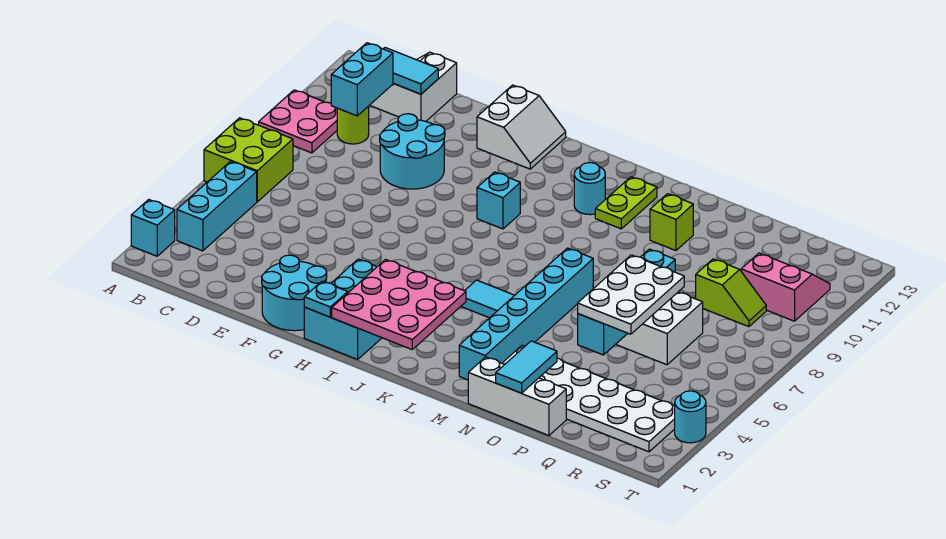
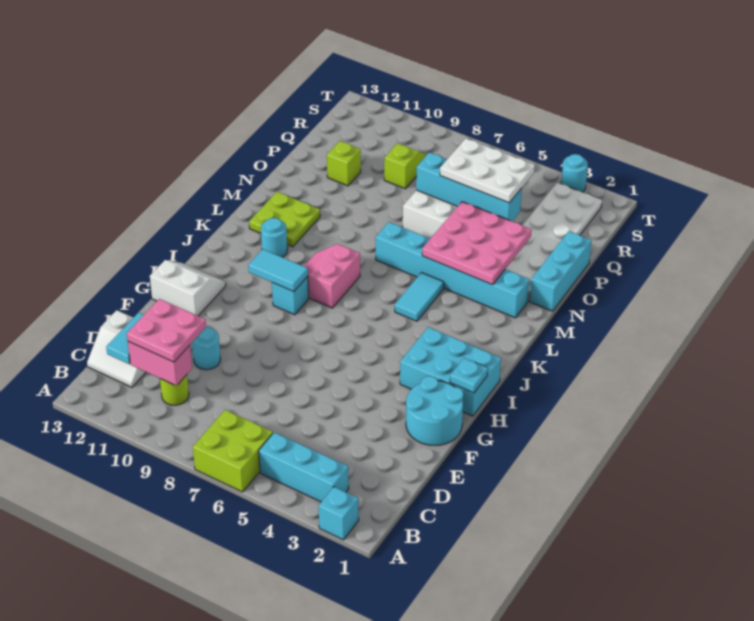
pink plate A9:B10 level 1 -> pink plate C10:D11 level 3
cyan brick C10:C11 level 2 -> pink brick C10:C11 level 2
cyan round brick E9:F10 level 1 -> cyan round brick E10 level 1
pink plate I1:K3 level 2 -> pink plate M3:O5 level 2
lime plate L11:L12 level 1 -> lime plate L11:M12 level 1
white brick N1:P1 level 1 -> cyan brick N1:P1 level 1
lime brick N11 level 1 -> lime brick P11 level 1
cyan tile O1:O2 level 2 -> cyan tile I9:I10 level 2
pink slope R10:S11 level 1 top 10 -> pink slope J8:K9 level 1 top 8

